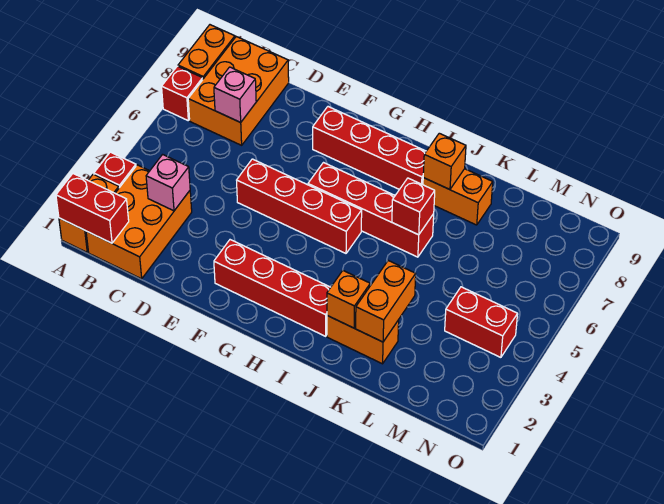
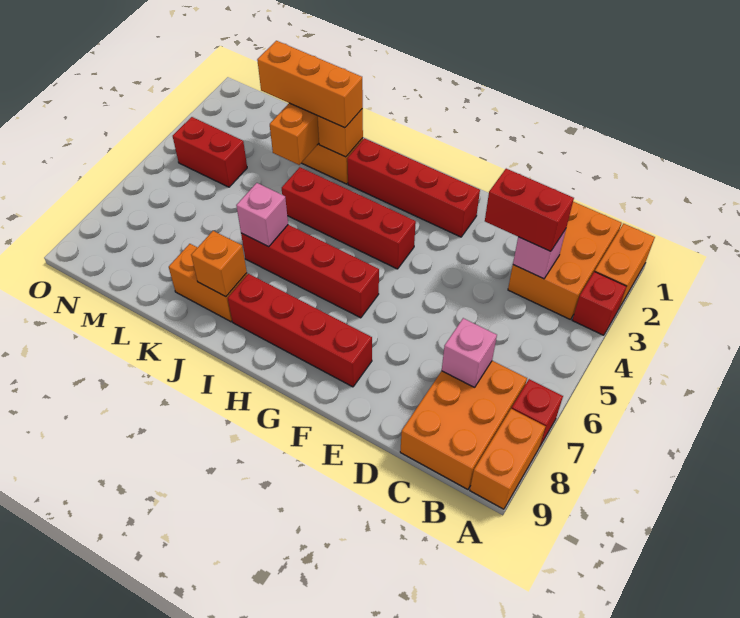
red brick A1:B1 level 2 -> red brick C3:D3 level 3
red brick E5:H5 level 1 -> red brick G4:J4 level 1
none -> orange brick J2:L2 level 3
red brick J6 level 2 -> pink brick J6 level 2

